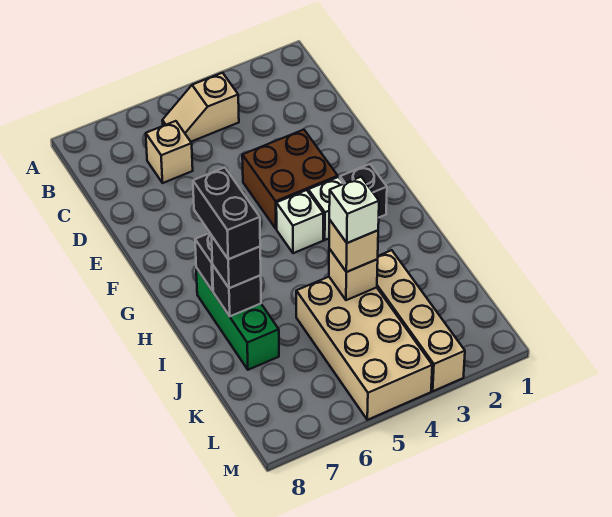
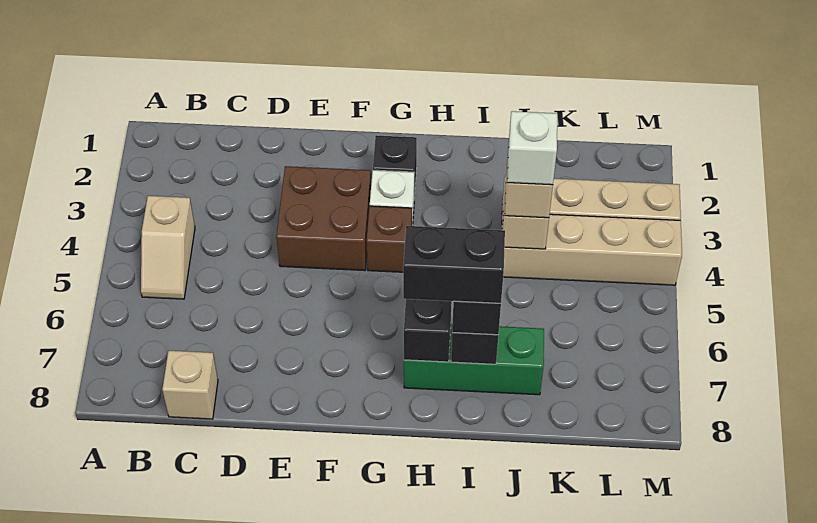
tan brick C6 level 1 -> tan brick C8 level 1
white brick G4 level 1 -> brown brick G4 level 1
tan brick J4:M5 level 1 -> tan brick J4:M4 level 1

